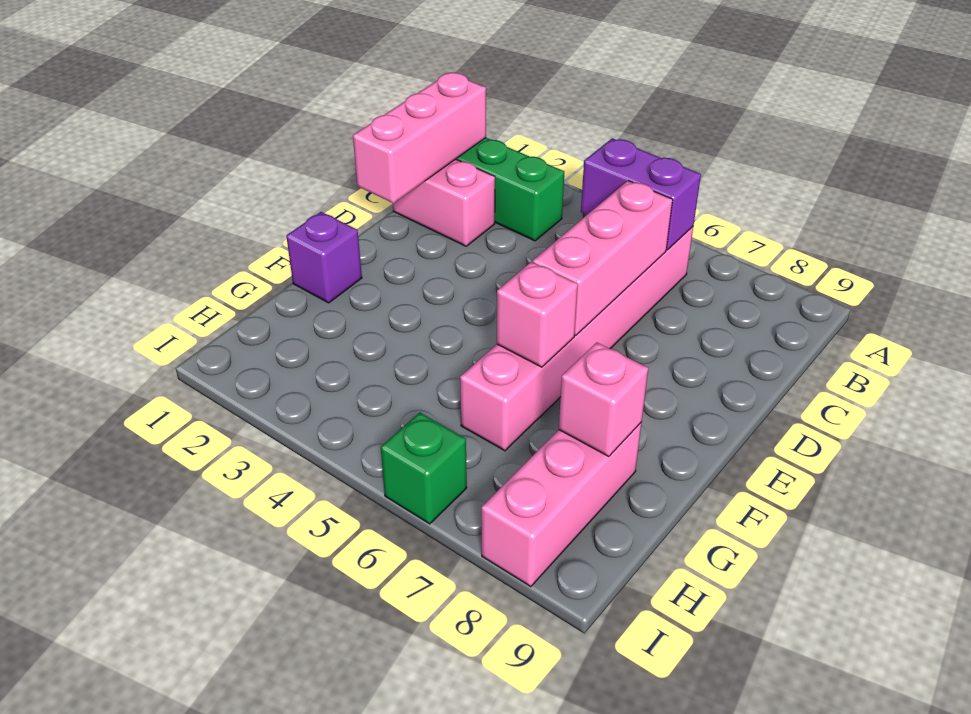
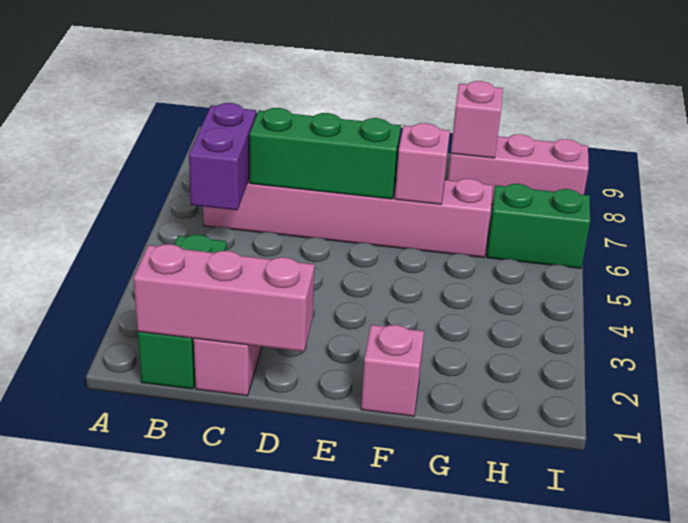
pink brick C6:E6 level 2 -> green brick C6:E6 level 2
purple brick F1 level 1 -> pink brick F1 level 1
green brick I6 level 1 -> green brick H6:I6 level 1

